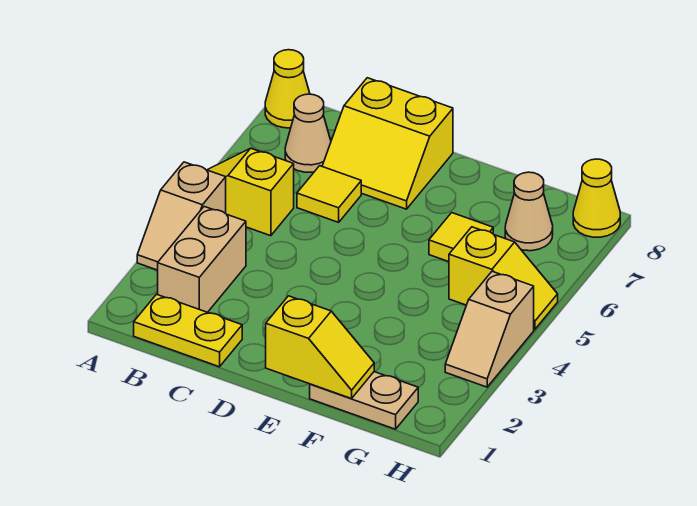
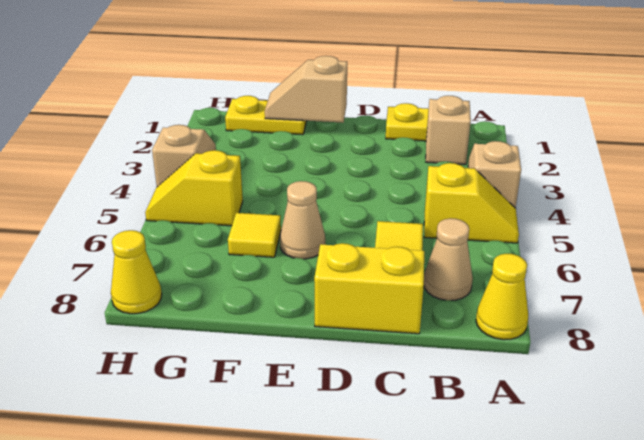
tan brick B2:B3 level 1 -> tan brick B2 level 1
yellow slope E1:F1 level 2 top E -> tan slope E1:F1 level 2 top E
tan plate F1:G1 level 1 -> yellow plate F1:G1 level 1
tan cone G7 level 1 -> tan cone E6 level 1

